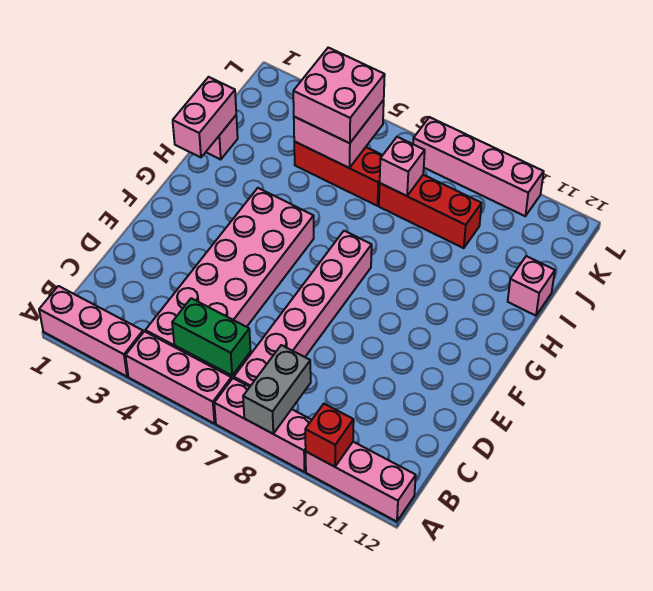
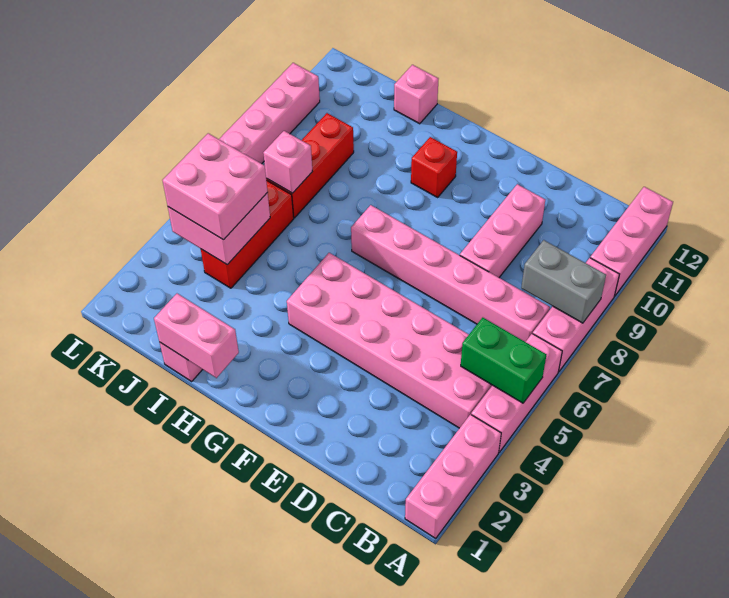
red brick A10 level 2 -> red brick G10 level 1
green brick B5:B6 level 2 -> green brick A5:B5 level 2
none -> pink brick D8:D10 level 1

